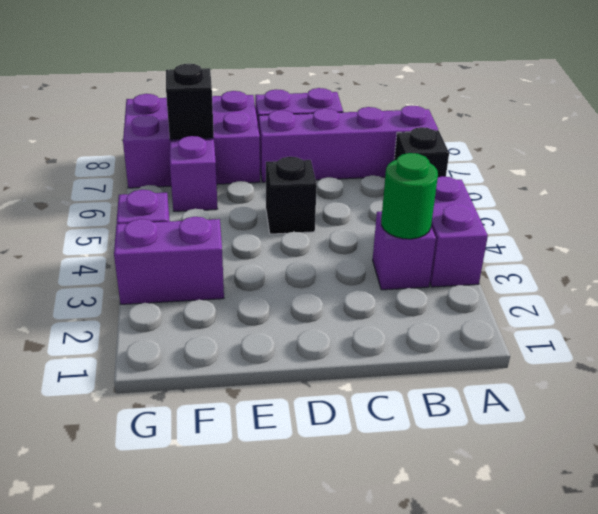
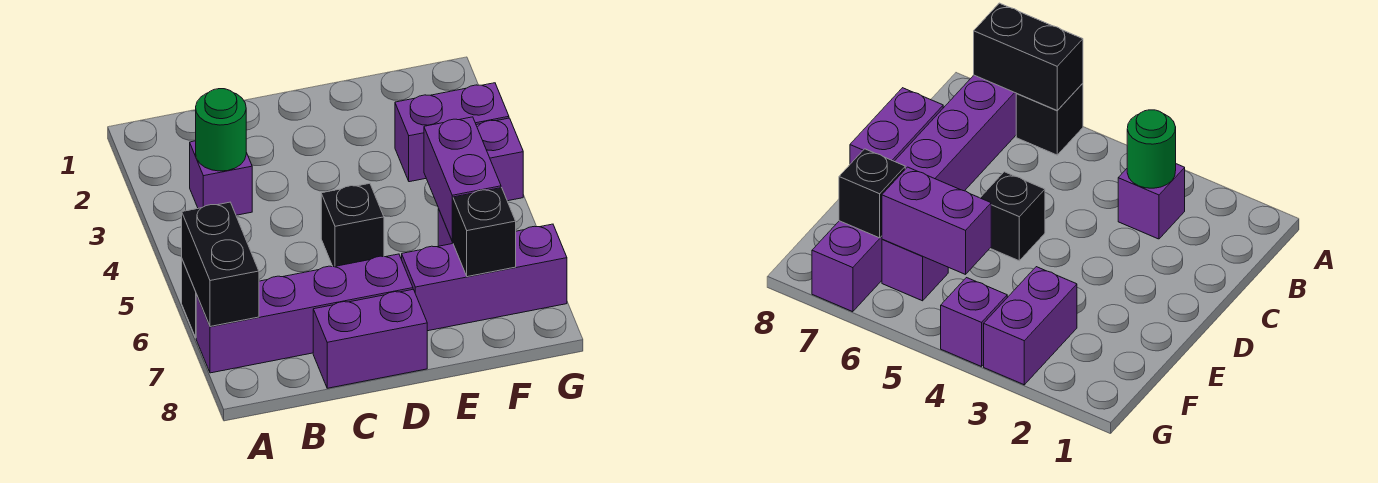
purple brick A3:A4 level 1 -> purple brick F5:F6 level 2
none -> black brick A6:A7 level 2
purple brick E7:G8 level 1 -> purple brick E7:G7 level 1

